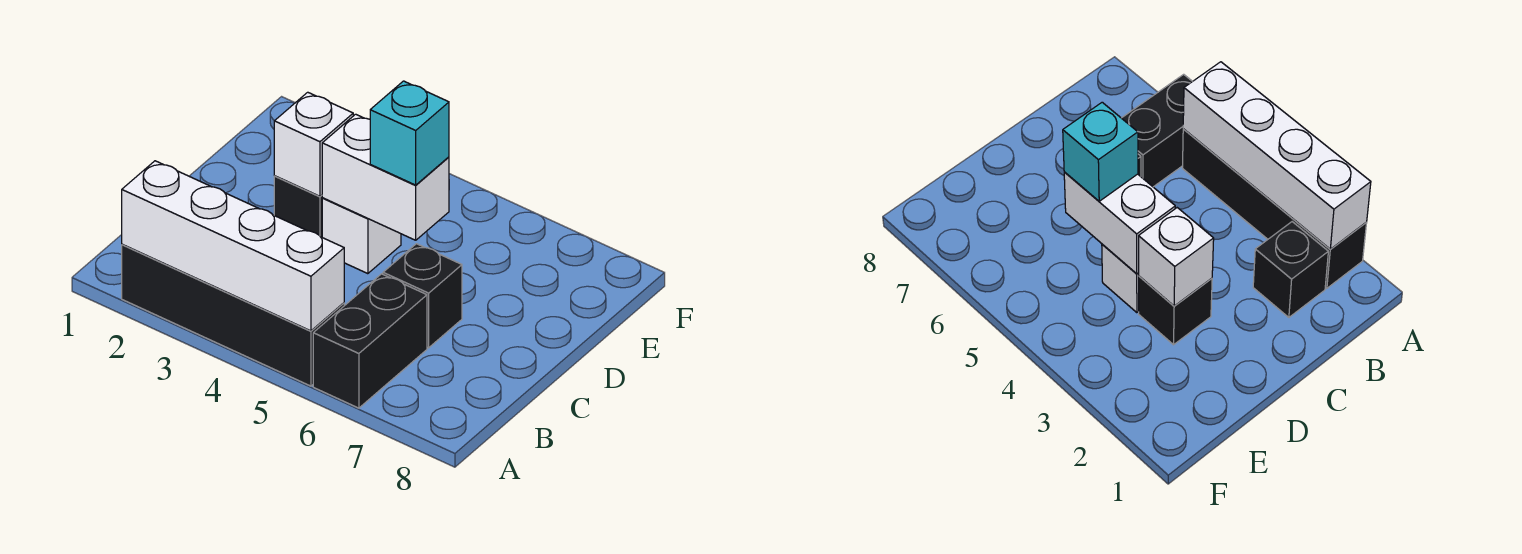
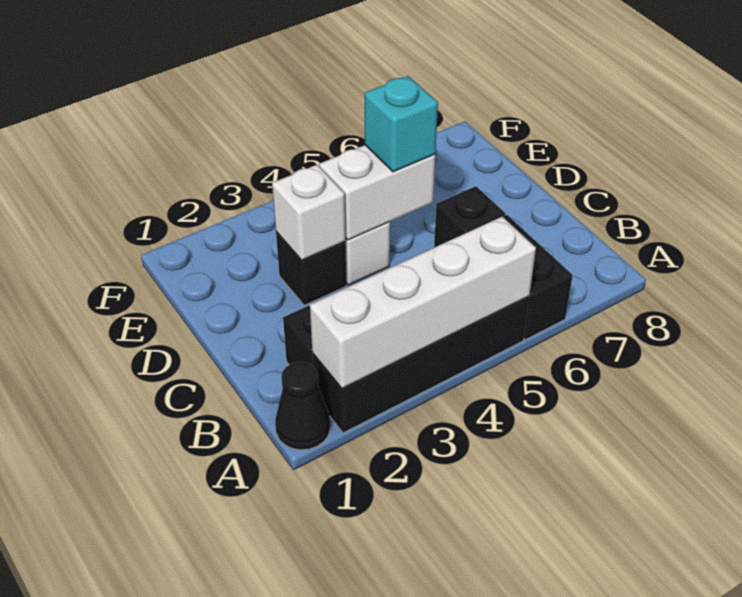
none -> black cone A1 level 1

